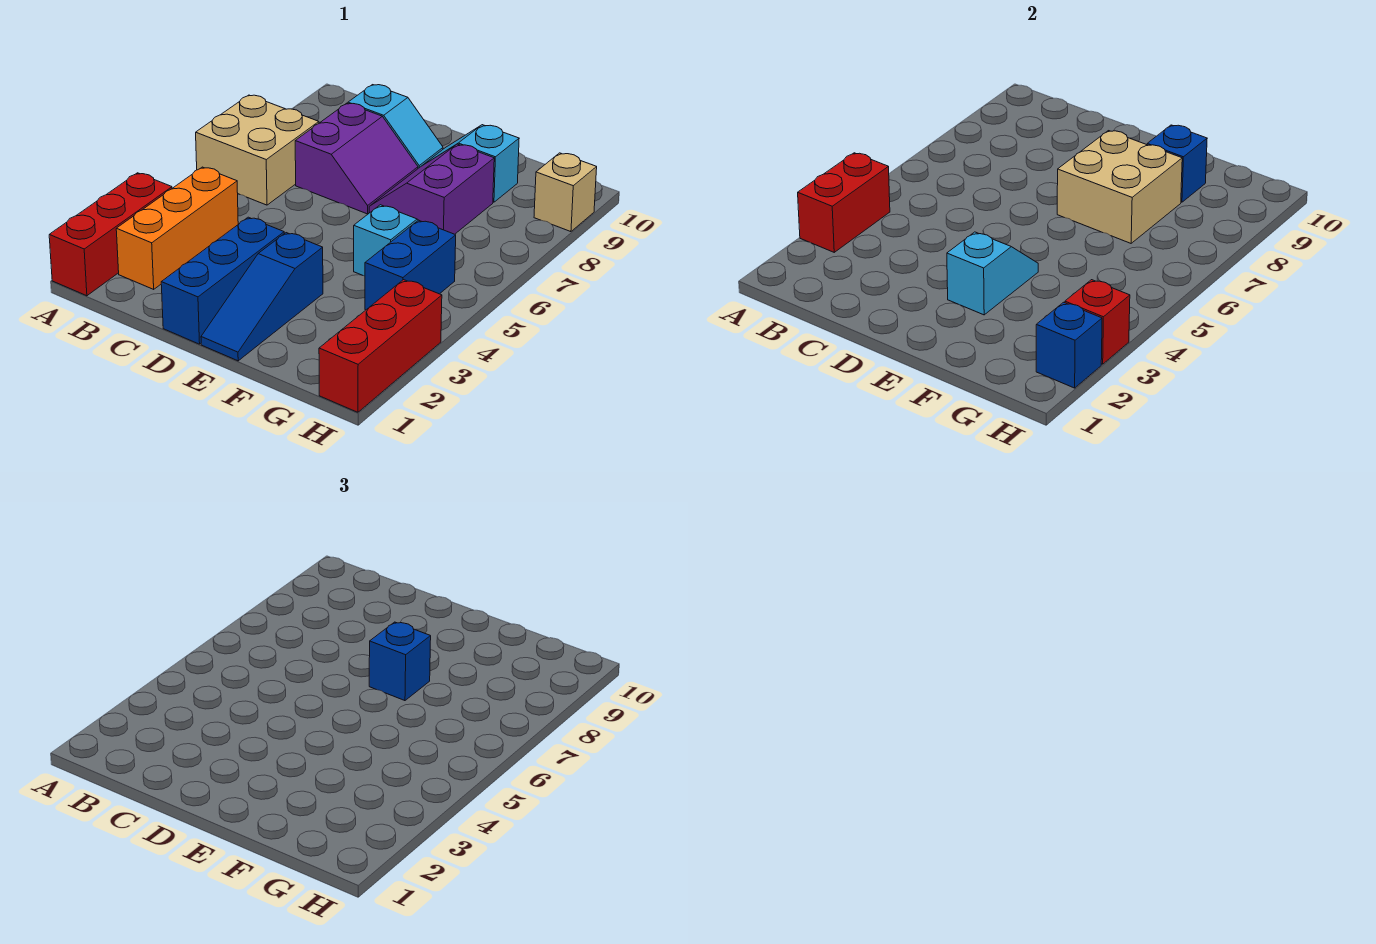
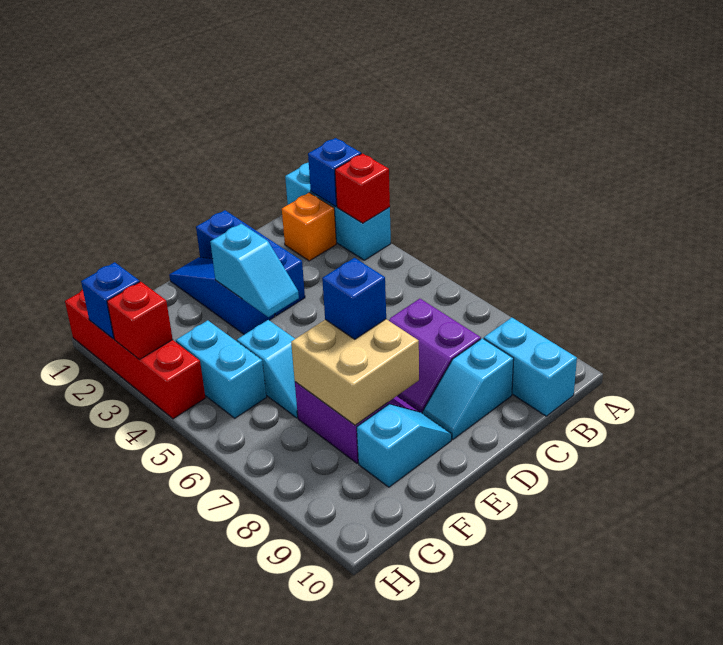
red brick A1:A3 level 1 -> cyan brick A1:A3 level 1
red brick A3:A4 level 2 -> red brick A3 level 2
tan brick A6:B7 level 1 -> none
orange brick B2:B4 level 1 -> orange brick B2 level 1
none -> cyan brick B9:B10 level 1
blue brick F9 level 2 -> blue brick A2 level 2
blue brick G4:G5 level 1 -> cyan brick G4:G5 level 1
red brick H1:H3 level 1 -> red brick H1:H4 level 1
tan brick H9 level 1 -> none

